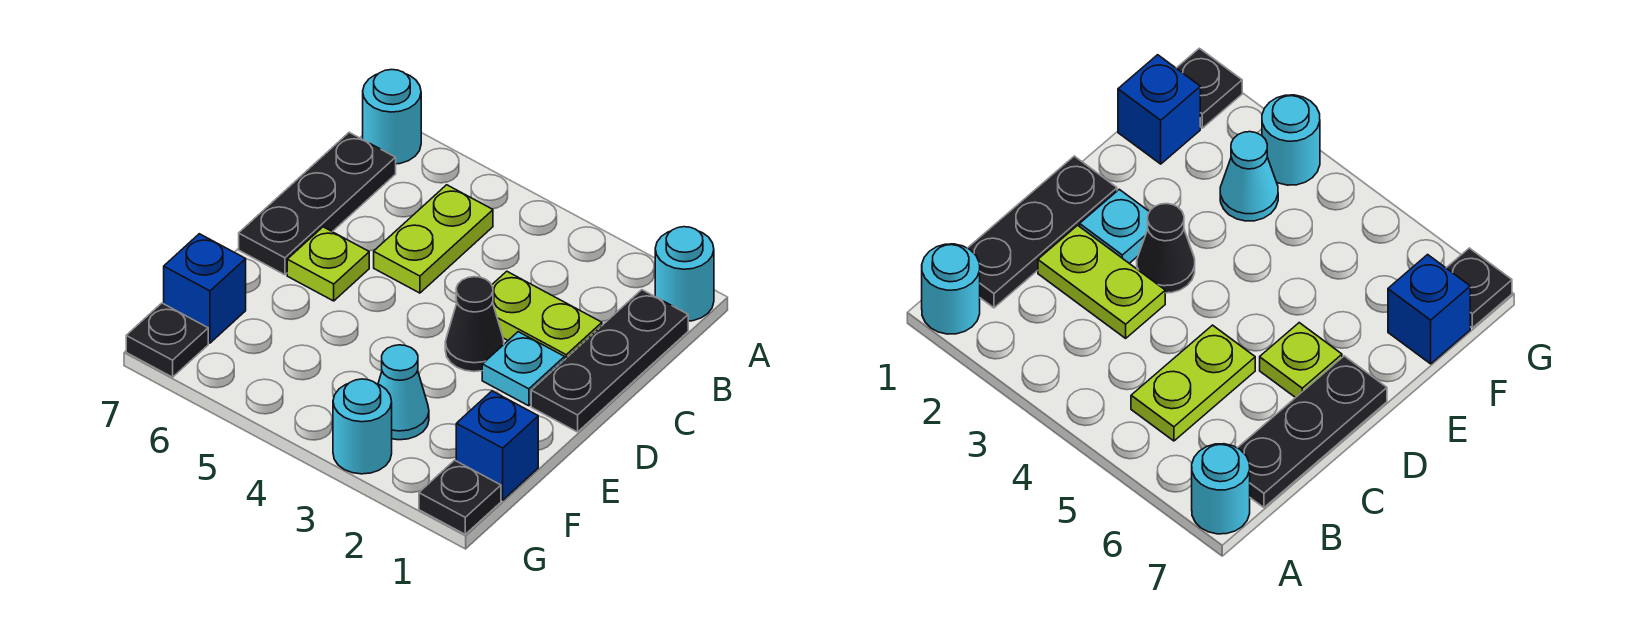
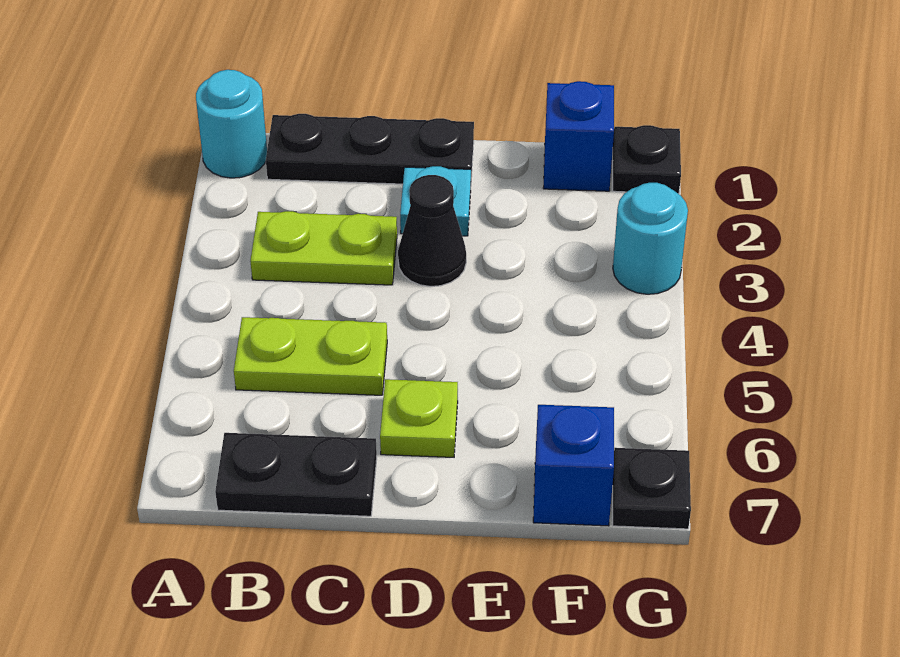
cyan round brick A7 level 1 -> none
black plate B7:D7 level 1 -> black plate B7:C7 level 1
lime plate C2:C3 level 1 -> lime plate B3:C3 level 1
cyan cone F3 level 1 -> none

